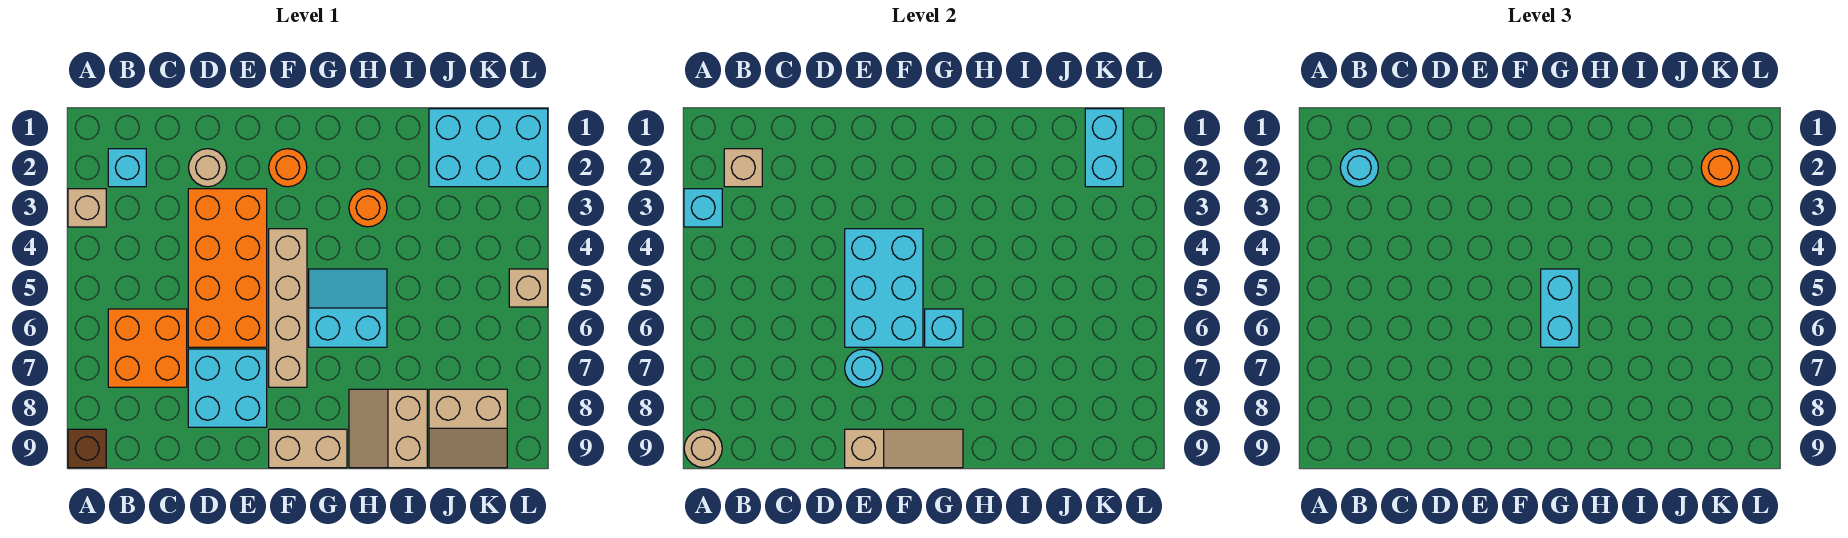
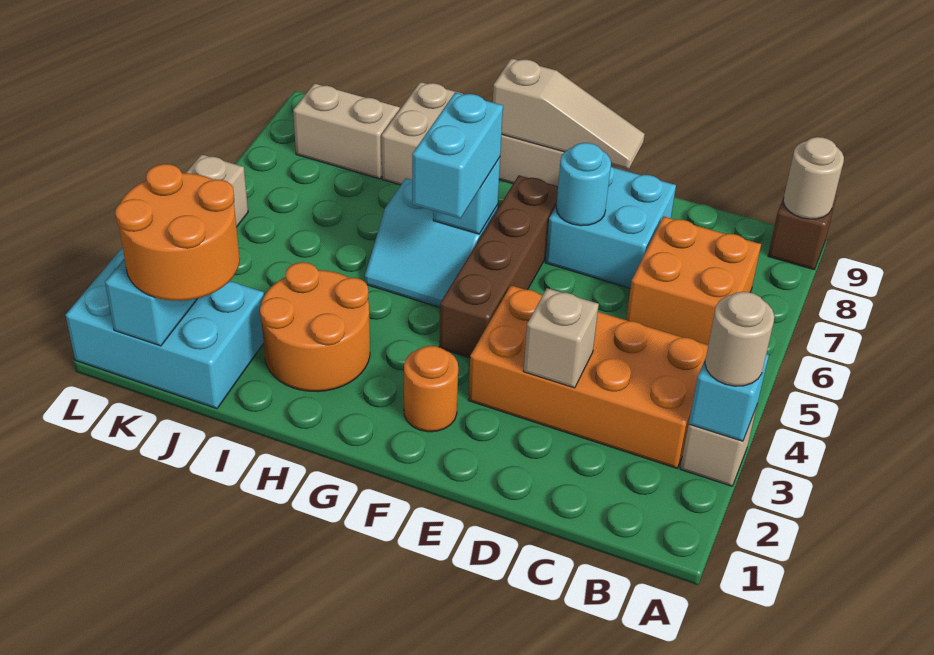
cyan brick B2 level 1 -> none
tan brick B2 level 2 -> tan brick D3 level 2
cyan round brick B2 level 3 -> none
tan round brick D2 level 1 -> tan round brick A3 level 3
orange brick D3:E6 level 1 -> orange brick B3:E4 level 1
cyan brick E4:F6 level 2 -> none
tan slope E9:G9 level 2 top E -> tan slope E9:G9 level 2 top G
tan brick F4:F7 level 1 -> brown brick F4:F7 level 1
orange round brick H3 level 1 -> orange round brick H2:I3 level 1
orange round brick K2 level 3 -> orange round brick J1:K2 level 3

